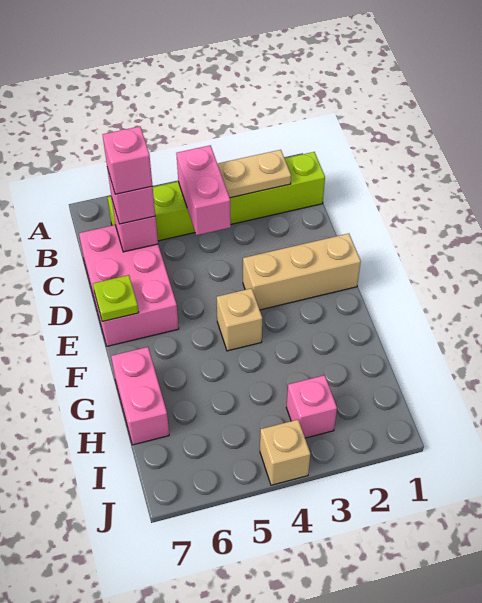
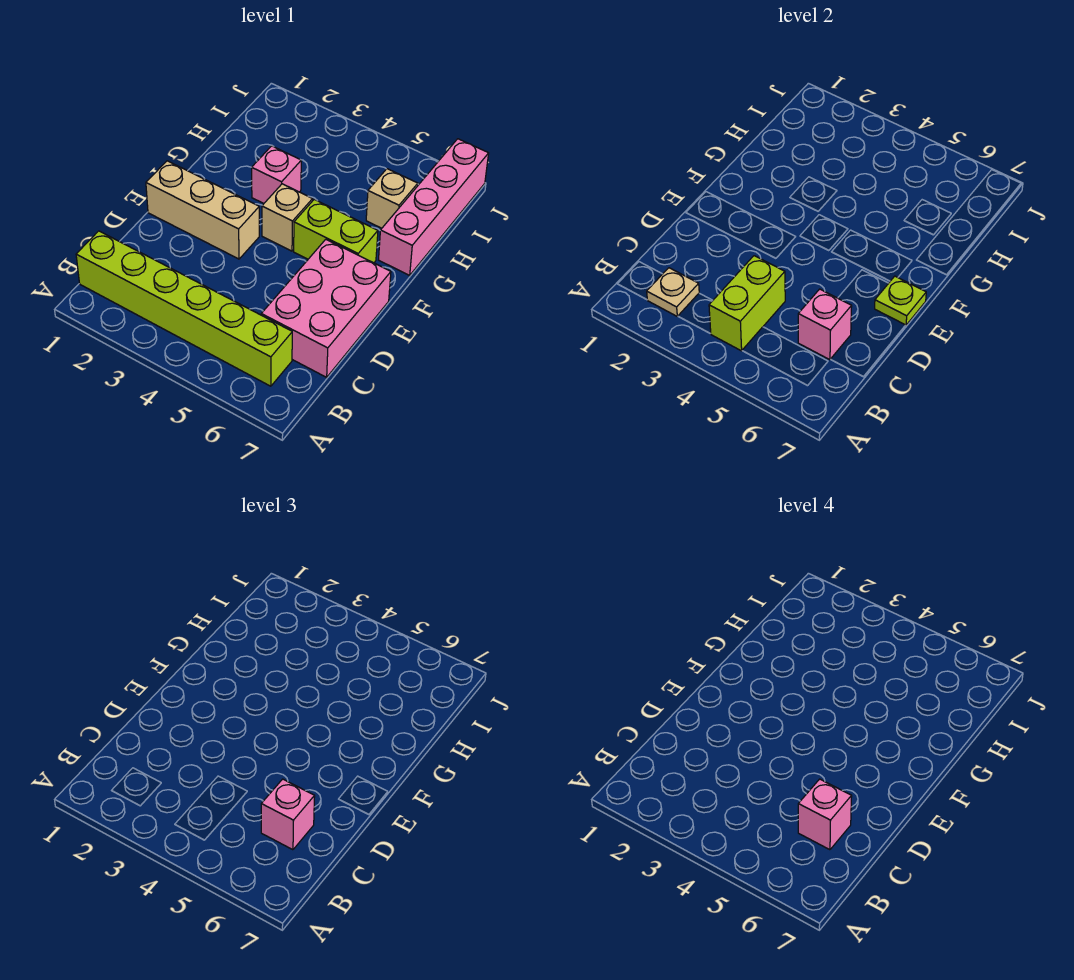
tan plate B2:B3 level 2 -> tan plate B2 level 2
pink brick B4:C4 level 2 -> lime brick B4:C4 level 2
none -> lime brick F5:F6 level 1
pink brick G7:H7 level 1 -> pink brick G7:J7 level 1
pink brick I3 level 1 -> pink brick G3 level 1
tan brick J4 level 1 -> tan brick H6 level 1

